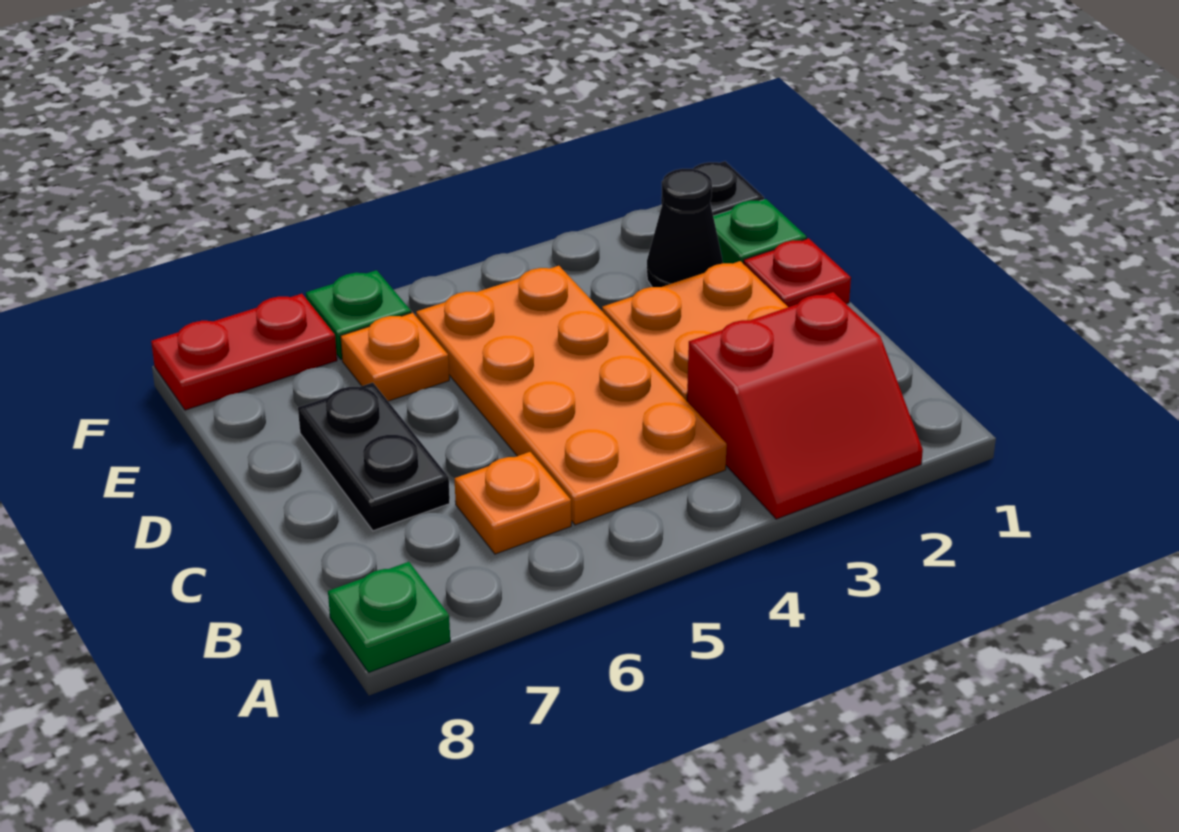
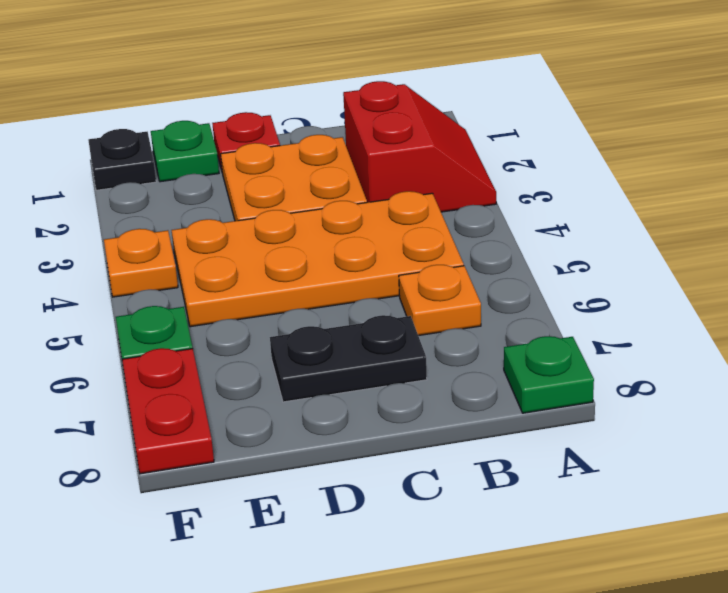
black cone E2 level 1 -> none
orange plate E6 level 1 -> orange plate F4 level 1

